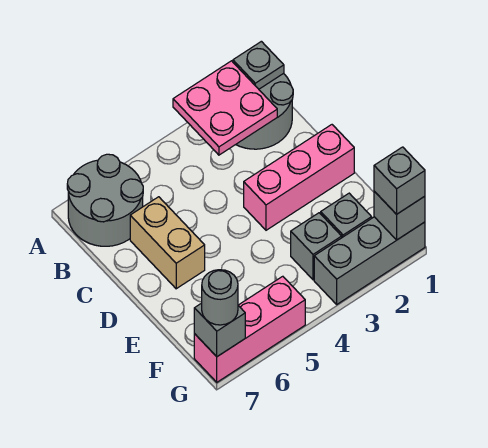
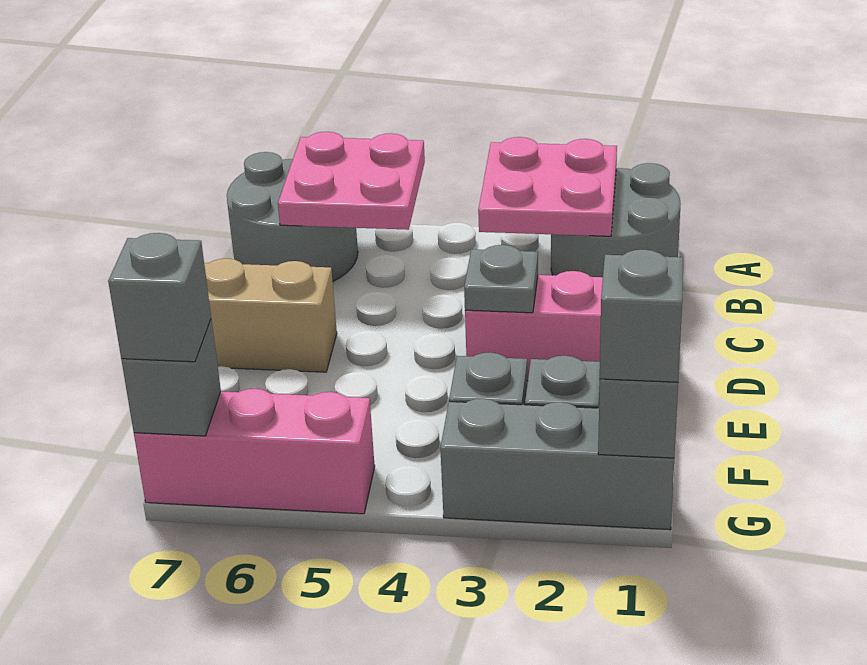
grey plate A1 level 2 -> grey plate D3 level 2
none -> pink plate A5:B6 level 2
tan brick C6:D6 level 1 -> tan brick D6:D7 level 1
grey round brick G7 level 3 -> grey brick G7 level 3

